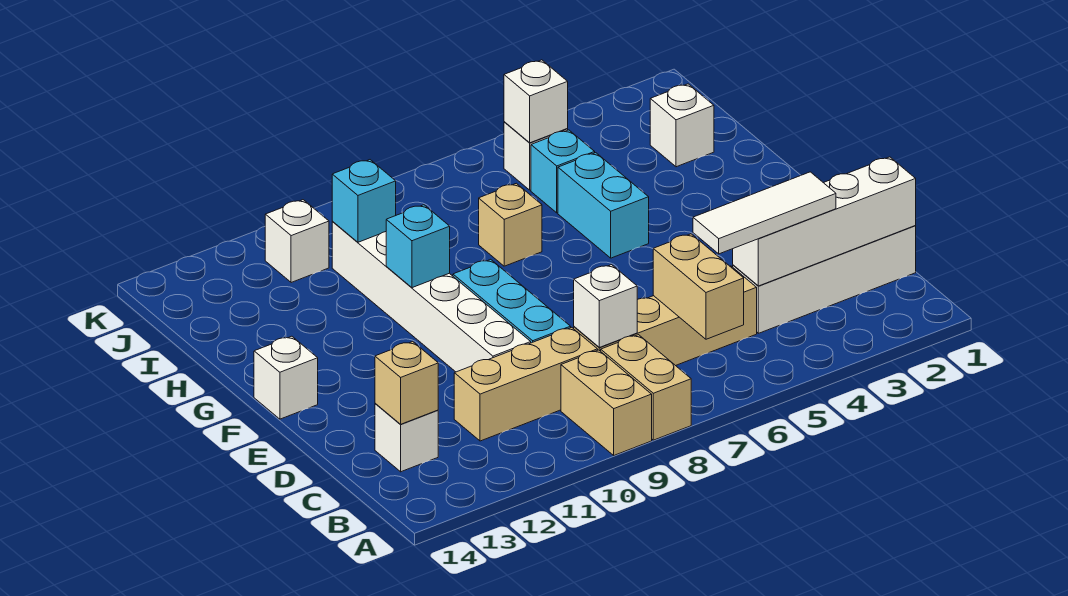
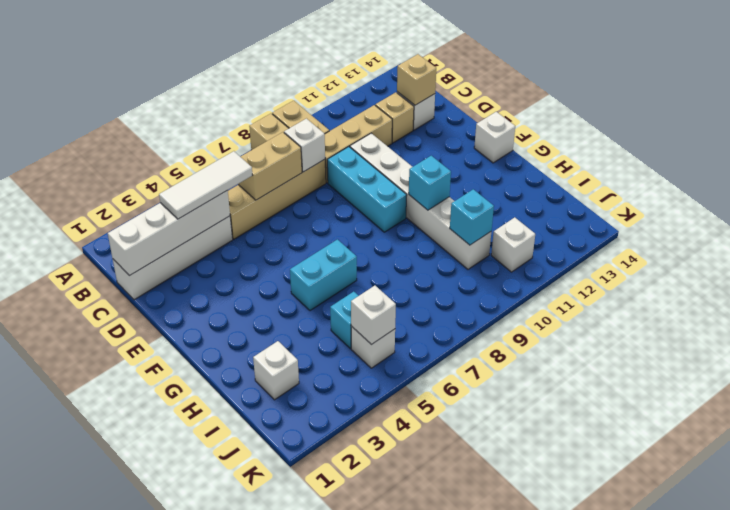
tan brick B6:C6 level 2 -> tan brick C6:C7 level 2
cyan brick G5:H5 level 1 -> cyan brick G5:G6 level 1
tan brick H7 level 1 -> tan brick C12 level 1

